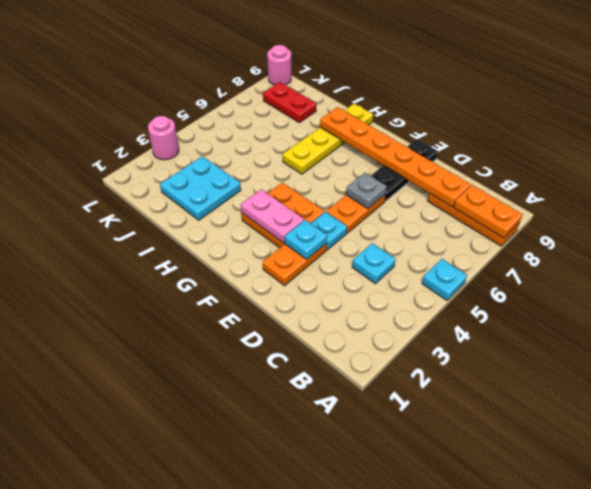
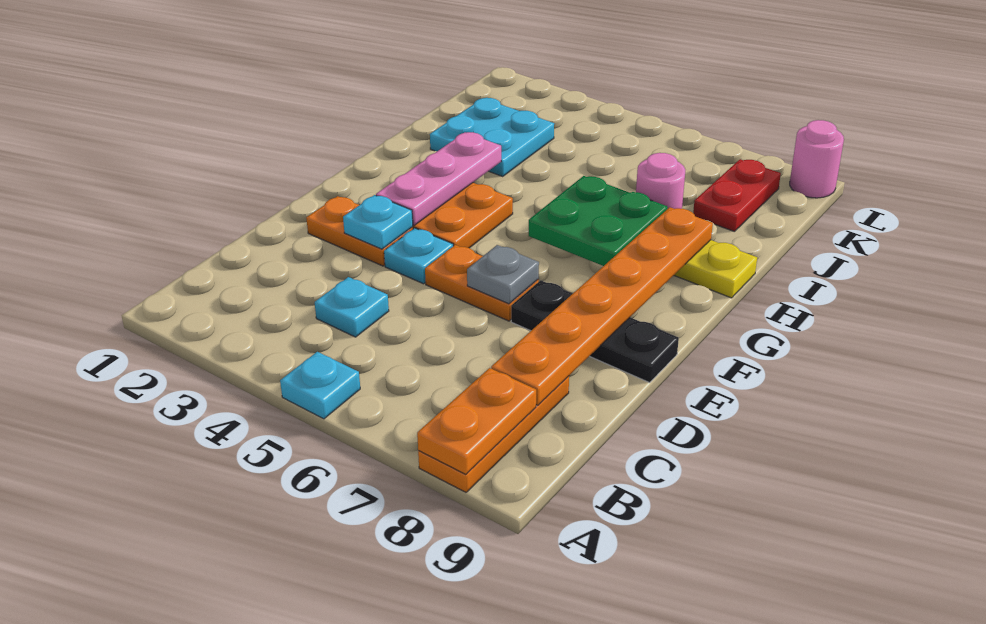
pink plate F3:G3 level 2 -> pink plate F3:H3 level 2
none -> green plate G6:H7 level 2
pink round brick L3 level 1 -> pink round brick I7 level 1

